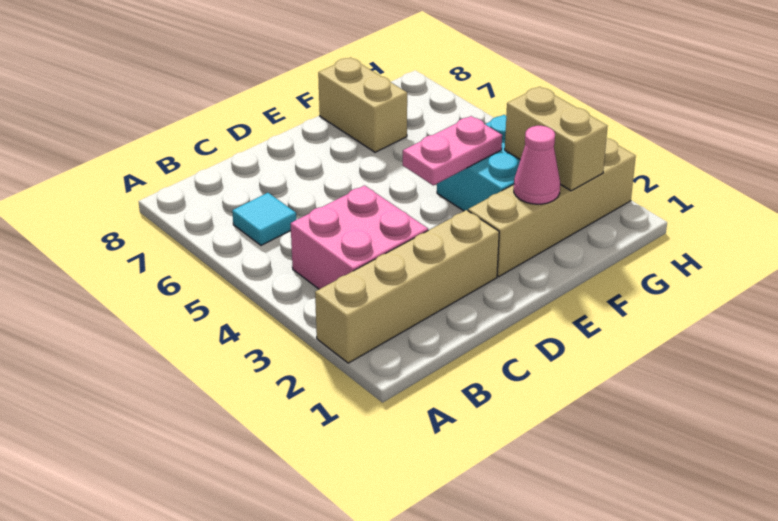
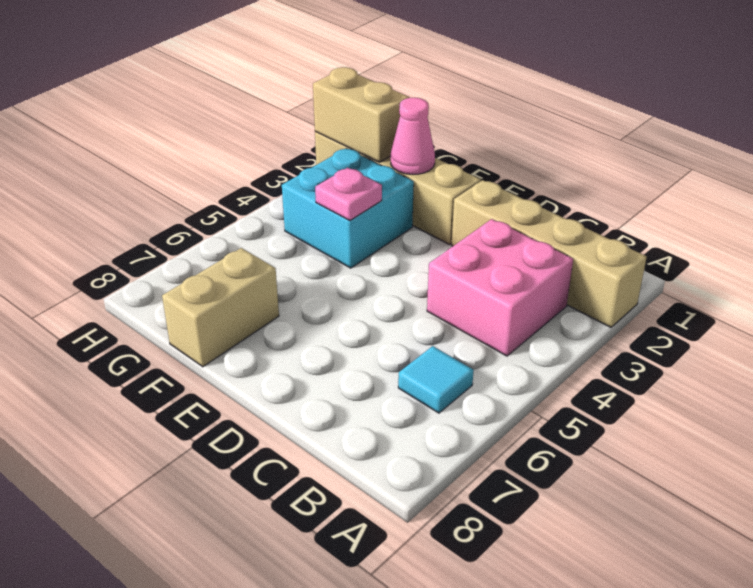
pink plate E4:F4 level 2 -> pink plate F4 level 2
tan brick G2:G3 level 2 -> tan brick G2:H2 level 2

